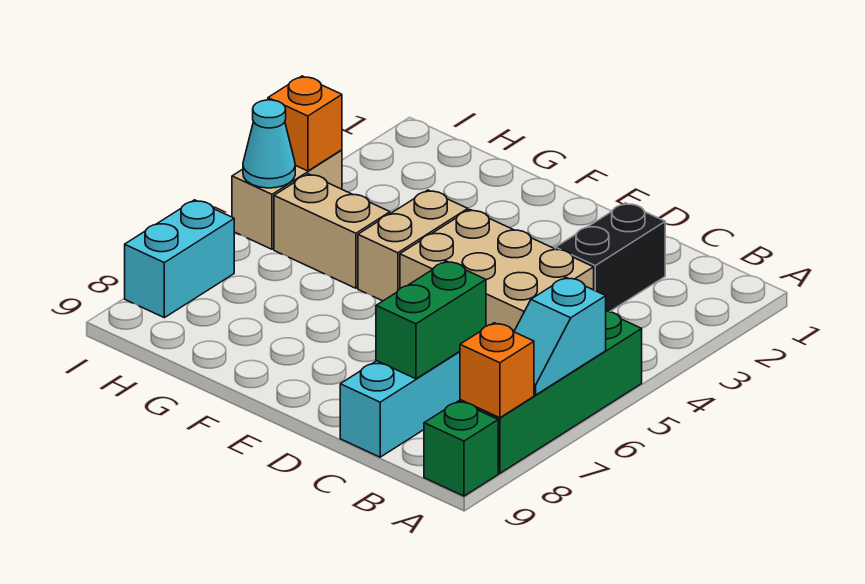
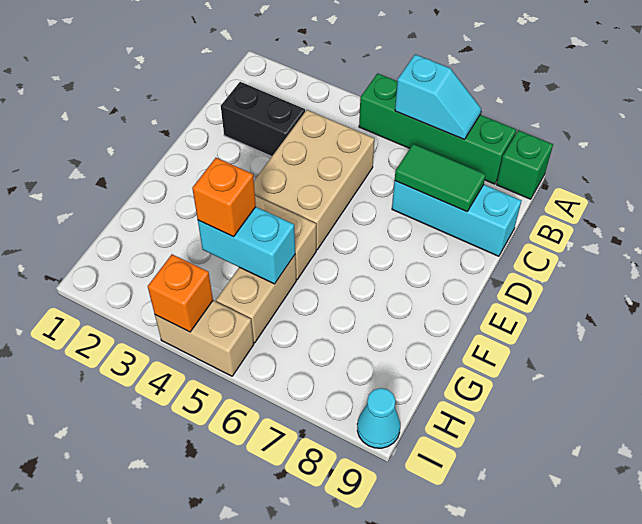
orange brick A8 level 2 -> orange brick G4 level 3
green brick C7:C8 level 2 -> green tile C7:C8 level 2
cyan cone I5 level 2 -> cyan cone I9 level 1
cyan brick I7:I8 level 1 -> cyan brick G4:G5 level 2

